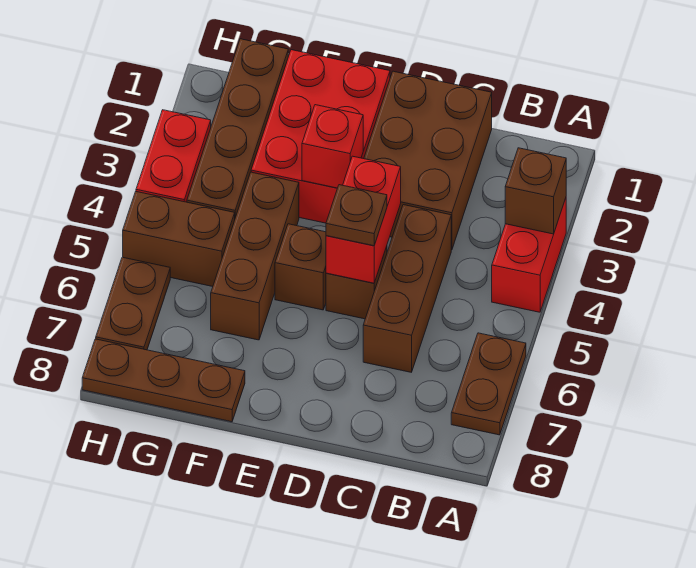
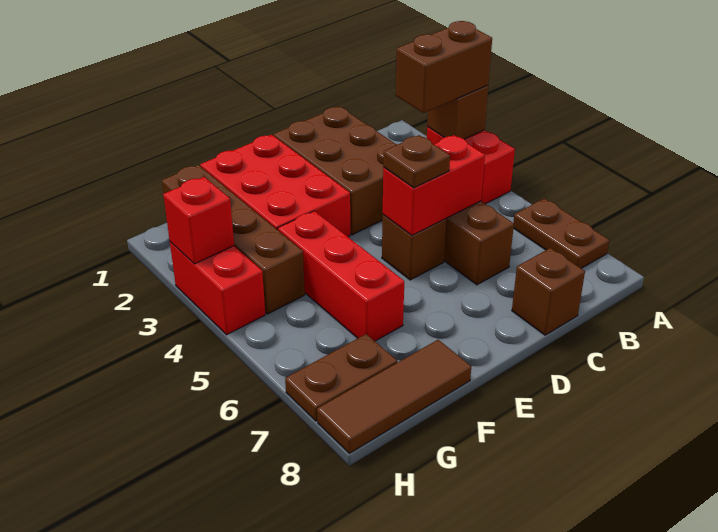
red brick D4:D5 level 2 -> red brick C5:D5 level 2
red brick E3 level 2 -> red brick H3 level 2
brown brick E5 level 1 -> brown brick C8 level 1
brown brick F4:F6 level 1 -> red brick F4:F6 level 1
brown plate F8:H8 level 1 -> brown tile F8:H8 level 1
brown brick G5:H5 level 1 -> brown brick A3:B3 level 3
brown plate H6:H7 level 1 -> brown plate G7:H7 level 1

